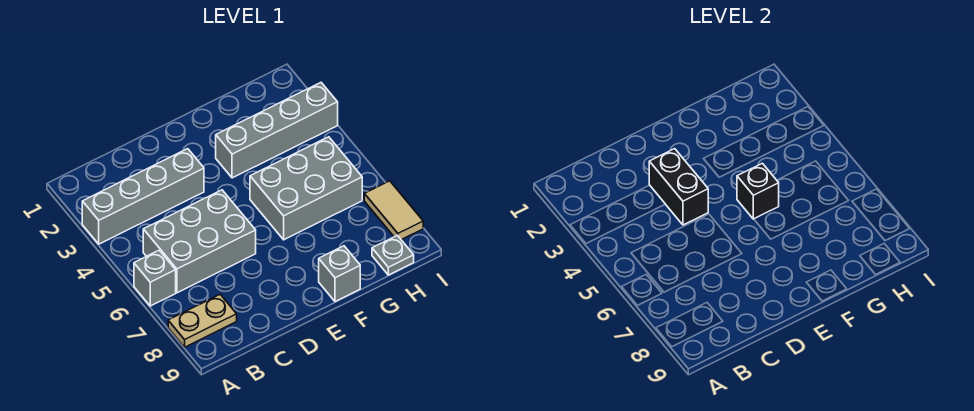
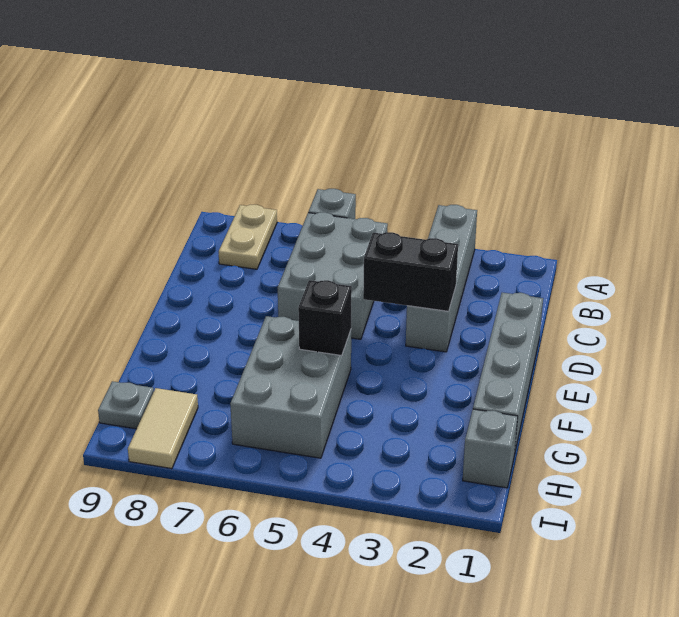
grey brick F3:I3 level 1 -> grey brick D1:G1 level 1
grey brick F9 level 1 -> grey brick H1 level 1
tan tile I7:I8 level 1 -> tan tile H8:I8 level 1

